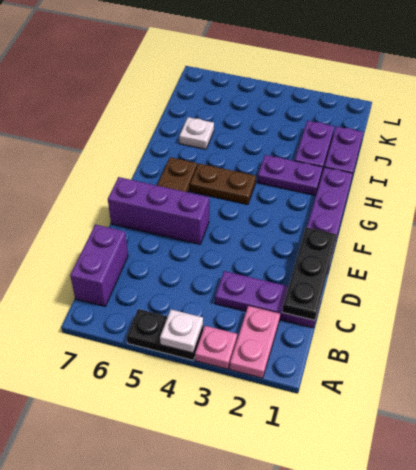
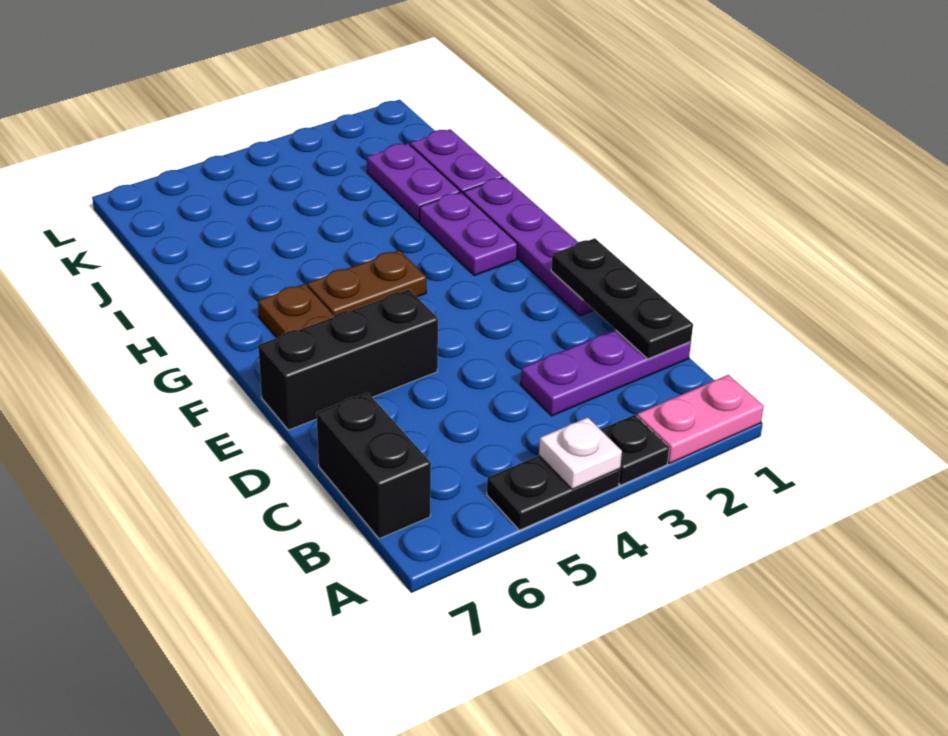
pink plate A2:B2 level 1 -> pink plate A1:A2 level 1
pink plate A3 level 1 -> black plate A3 level 1
purple brick B7:C7 level 1 -> black brick B7:C7 level 1
purple brick E5:E7 level 1 -> black brick E5:E7 level 1
purple plate H2:H3 level 1 -> purple plate G2:H2 level 1
white plate I6 level 1 -> none

